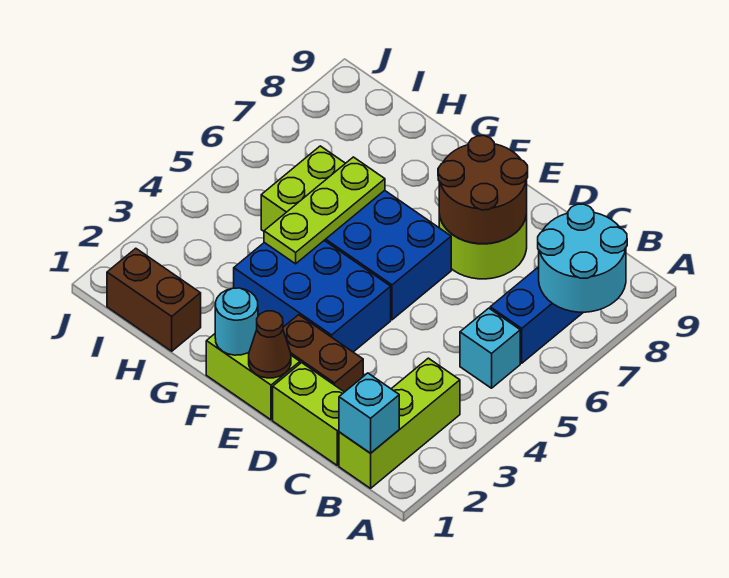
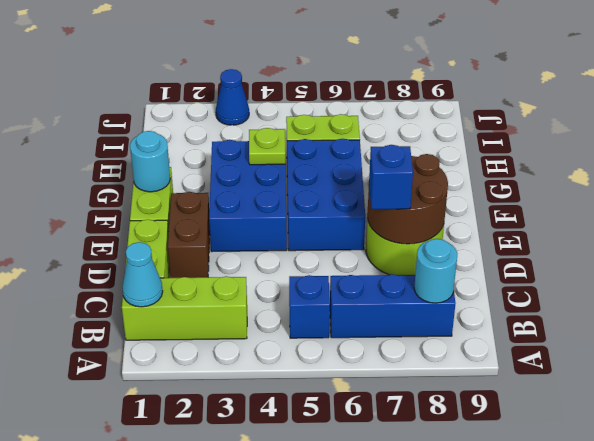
cyan round brick A7:B8 level 2 -> cyan round brick B8 level 2
cyan brick B1 level 2 -> cyan cone B1 level 2
cyan brick B5 level 1 -> blue brick B5 level 1
none -> blue brick D7 level 3
brown cone E1 level 2 -> none
lime plate G4:G6 level 2 -> lime plate G4 level 2
brown brick H1:I1 level 1 -> none
none -> blue cone J3 level 1

